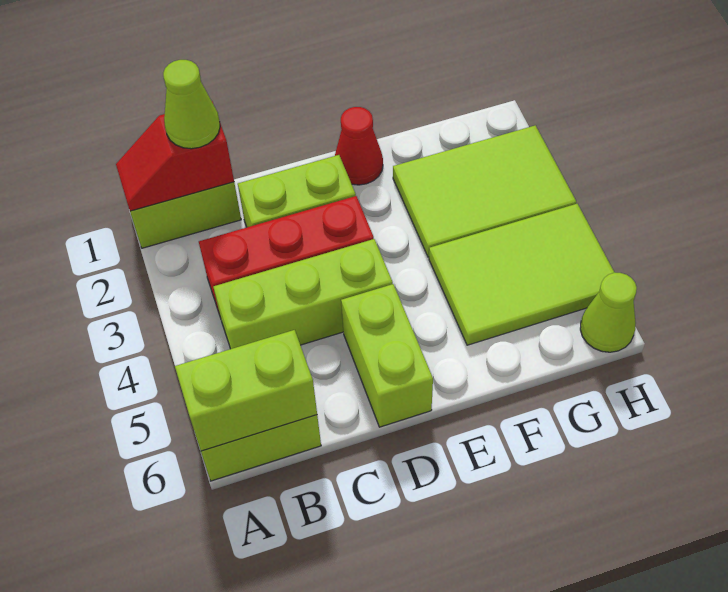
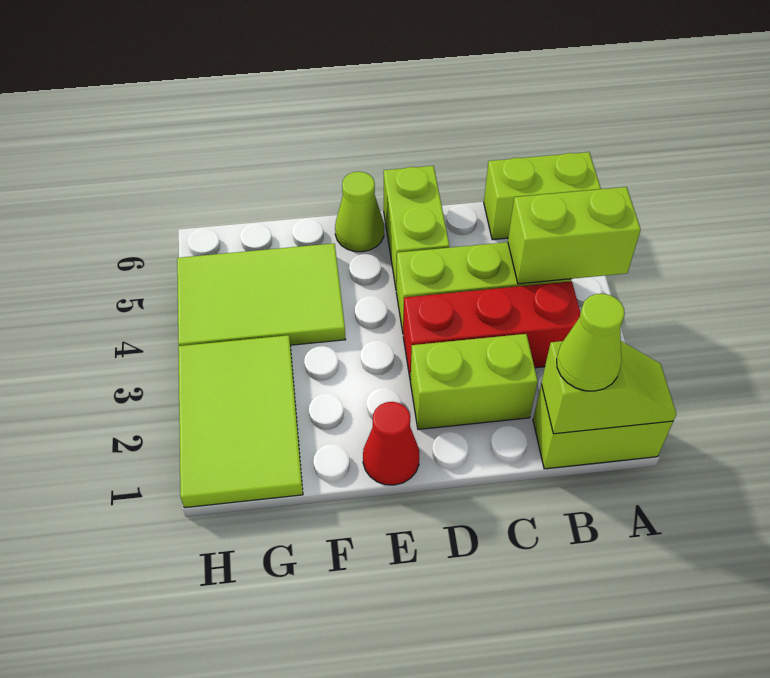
red slope A1:B1 level 2 top B -> lime slope A1:B1 level 2 top B
lime brick A6:B6 level 2 -> lime brick A4:B4 level 2
lime tile F2:H3 level 1 -> lime tile G1:H3 level 1
lime cone H6 level 1 -> lime cone E6 level 1

